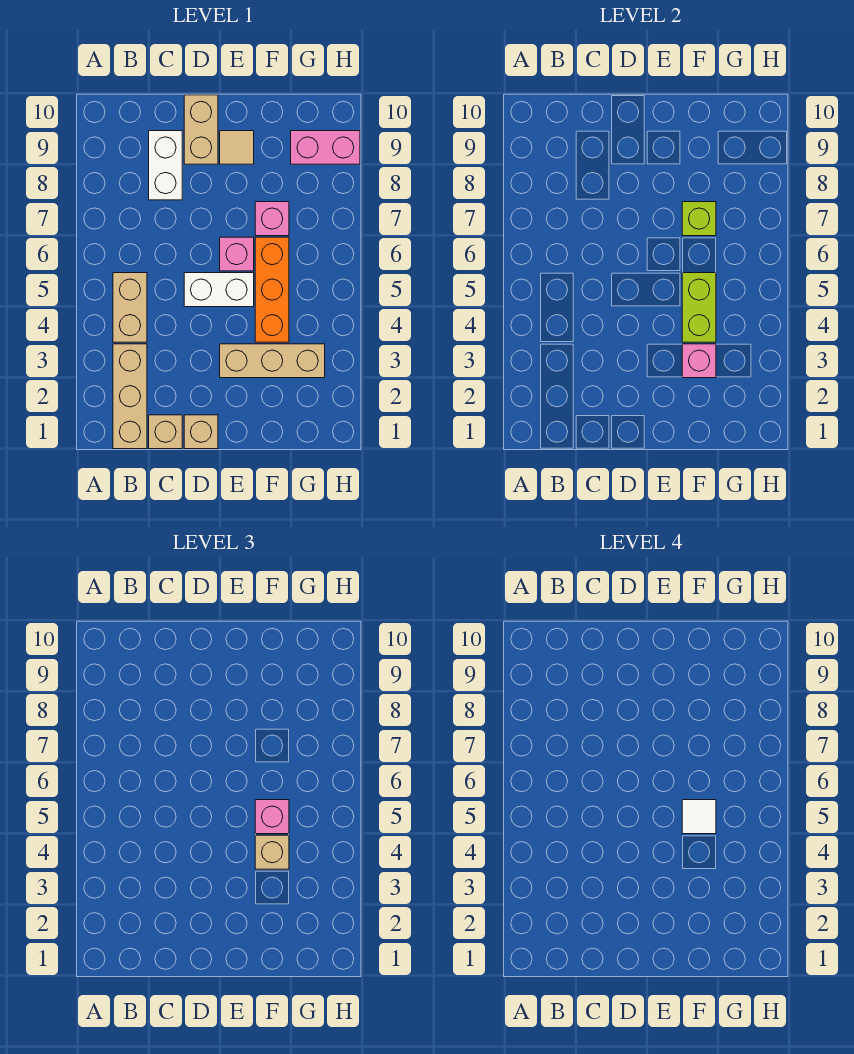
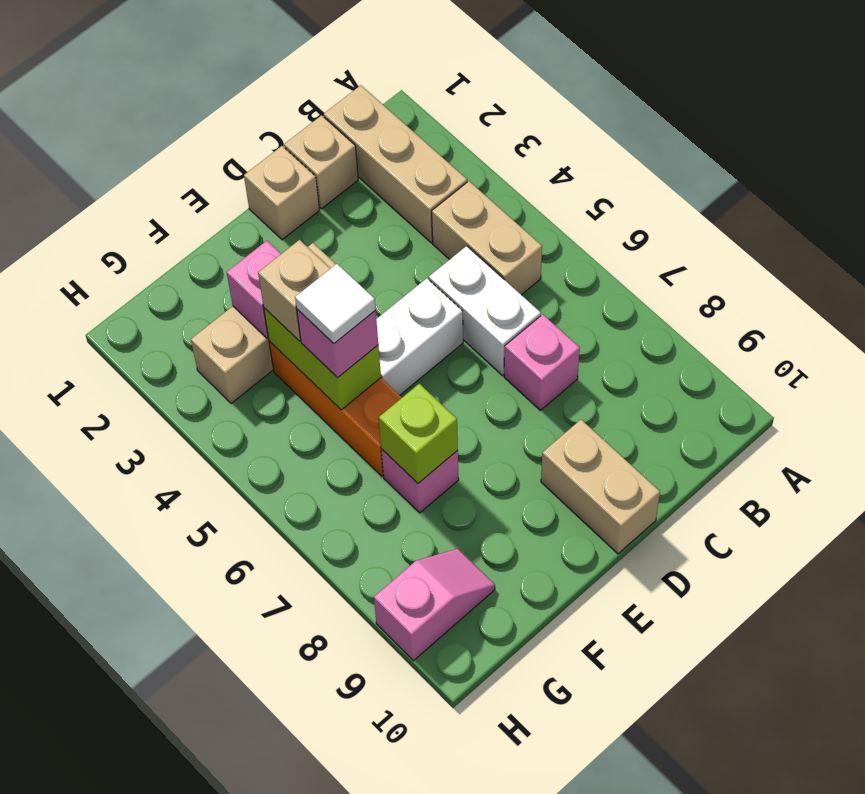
white brick C8:C9 level 1 -> white brick C5:C6 level 1
pink brick E6 level 1 -> pink brick C7 level 1
tan tile E9 level 1 -> none
pink brick G9:H9 level 1 -> pink slope G9:H9 level 1 top H

